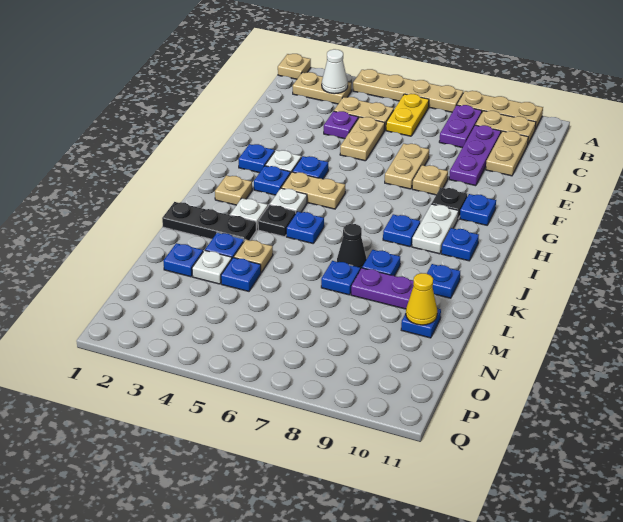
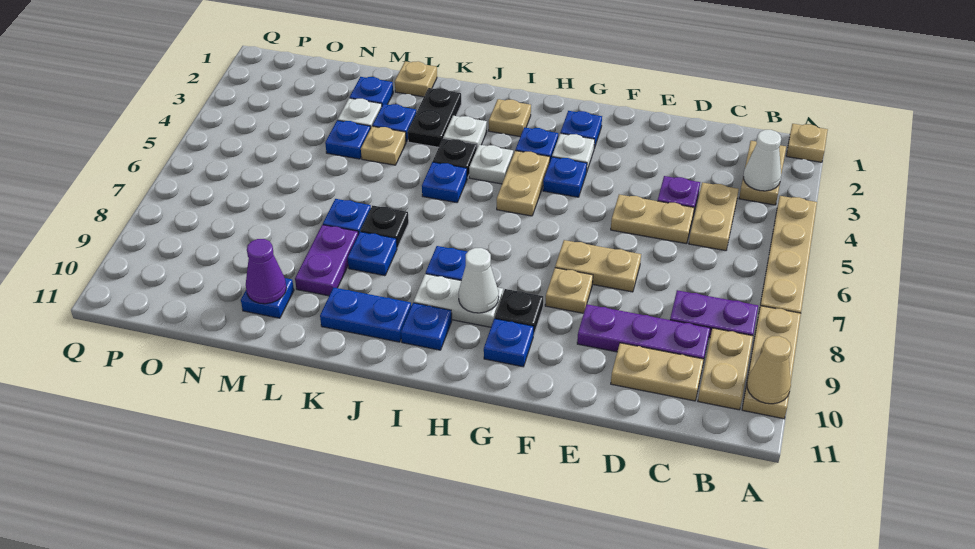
none -> tan cone A10 level 2
yellow plate B6:C6 level 1 -> none
none -> white cone H9 level 2
black plate K1:K3 level 1 -> black plate K2:K3 level 1
black cone K7 level 1 -> black plate K7 level 1
blue plate K10 level 1 -> blue plate J10:K10 level 1
none -> tan plate L1 level 1
yellow cone M10 level 2 -> purple cone M10 level 2

